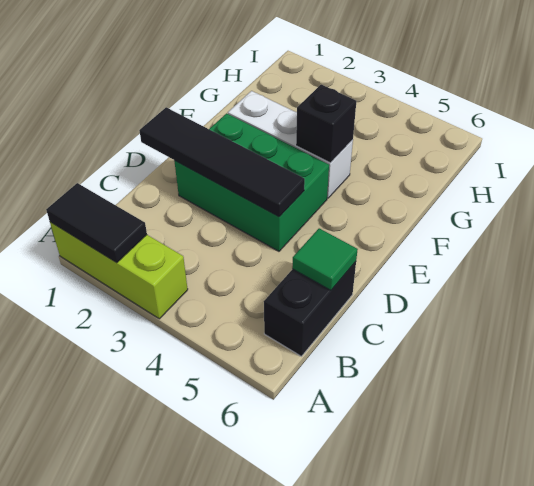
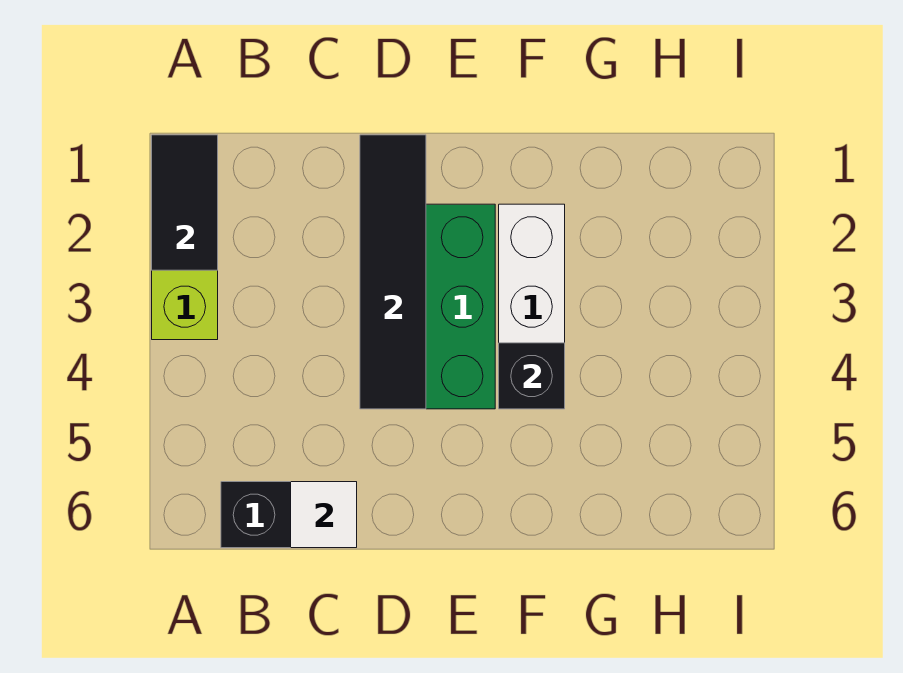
green tile C6 level 2 -> white tile C6 level 2

